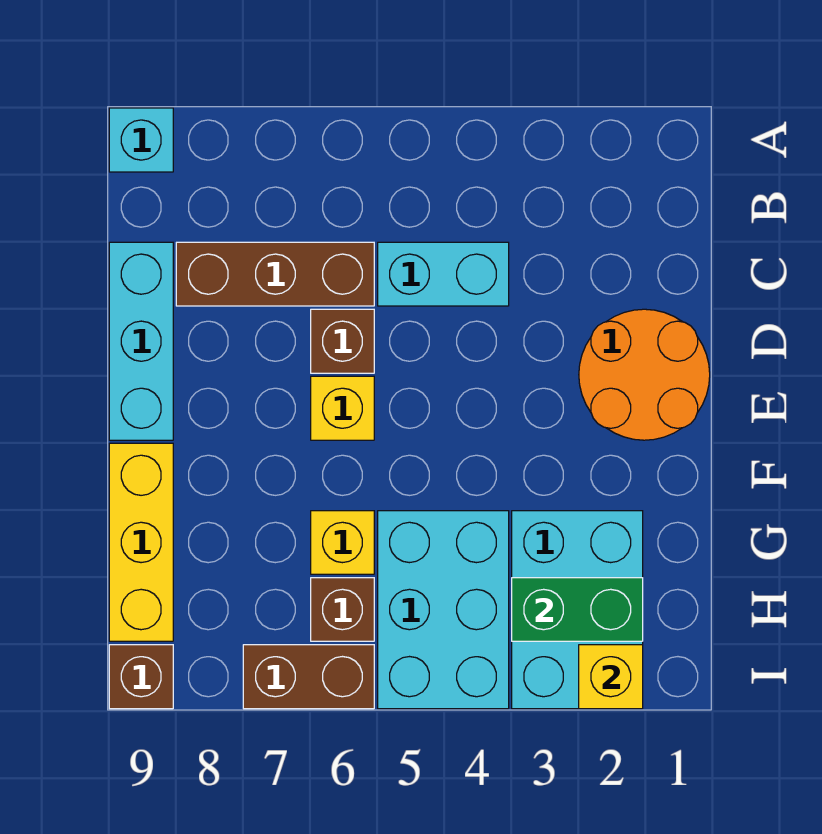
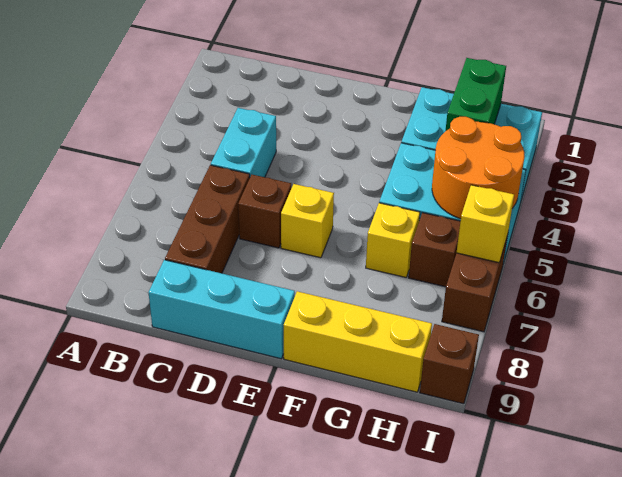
cyan brick A9 level 1 -> none
orange round brick D1:E2 level 1 -> orange round brick H4:I5 level 2
yellow brick I2 level 2 -> yellow brick I6 level 2

